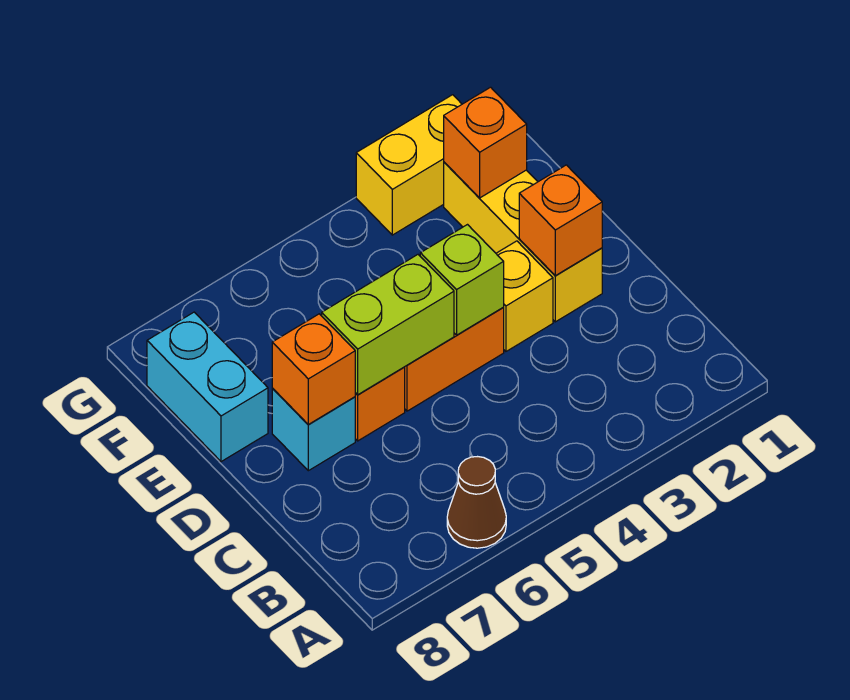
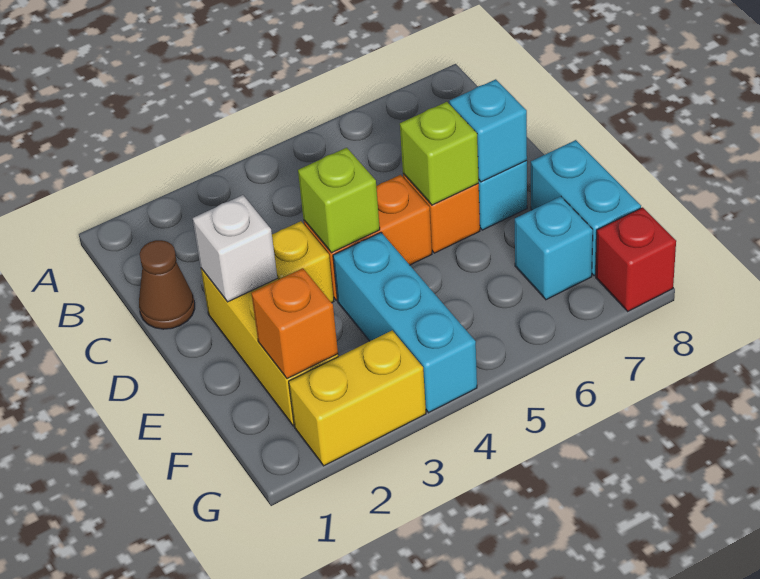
brown cone A6 level 1 -> brown cone C1 level 1
orange brick D2 level 2 -> white brick D2 level 2
lime brick D5:D6 level 2 -> lime brick D6 level 2
orange brick D7 level 2 -> cyan brick D7 level 2
none -> cyan brick E4:G4 level 1
none -> cyan brick F7 level 1
none -> red brick G8 level 1

